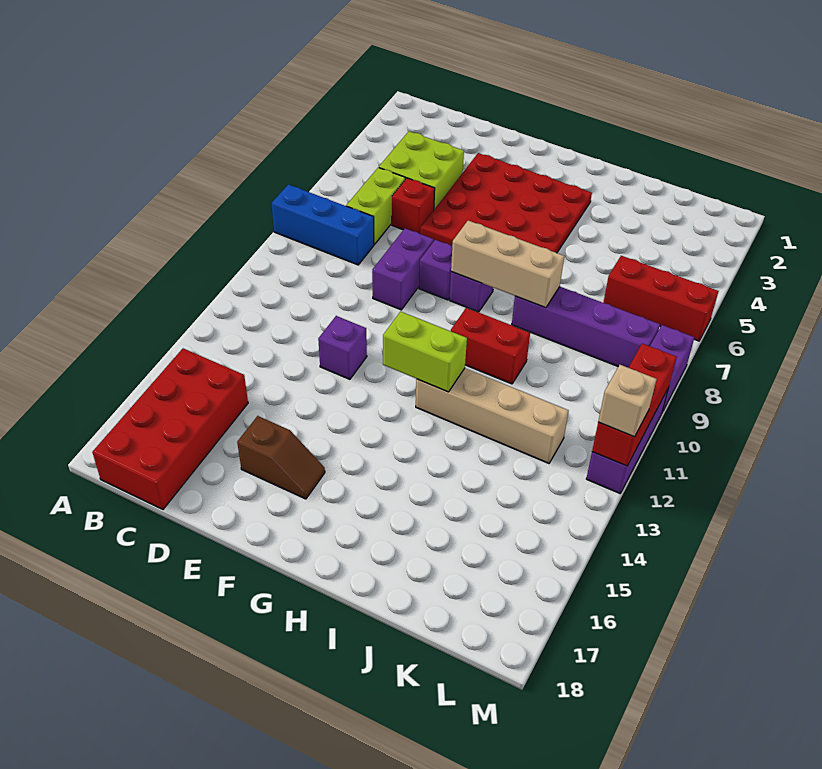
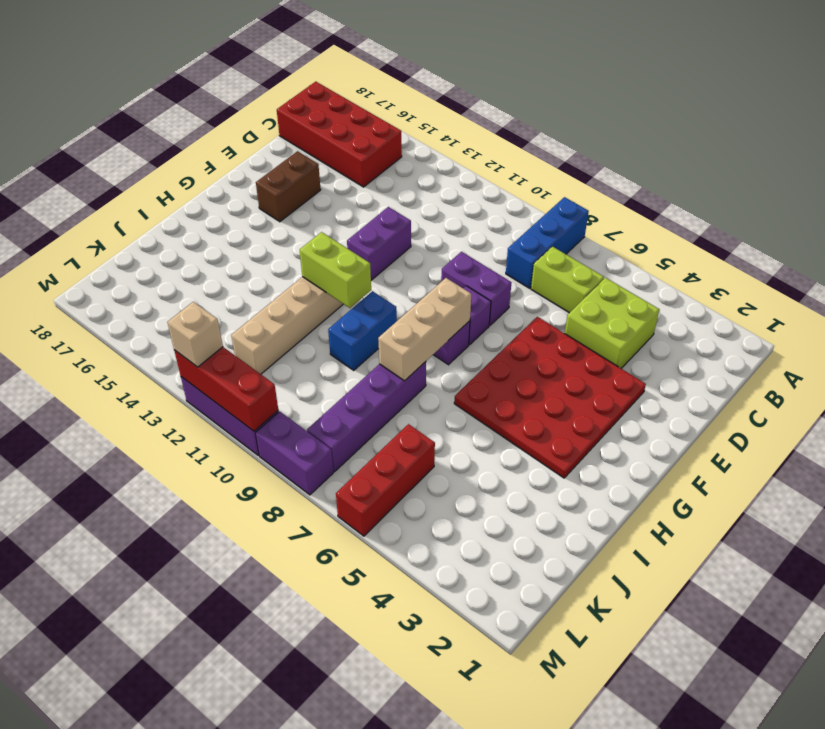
red brick D6 level 1 -> none
purple brick E12 level 1 -> purple brick E12:F12 level 1
brown slope E16:F16 level 1 top E -> brown brick E16:F16 level 1
lime brick G12:H12 level 2 -> lime brick H11:H12 level 2
red brick H10:I10 level 1 -> blue brick H10:I10 level 1

